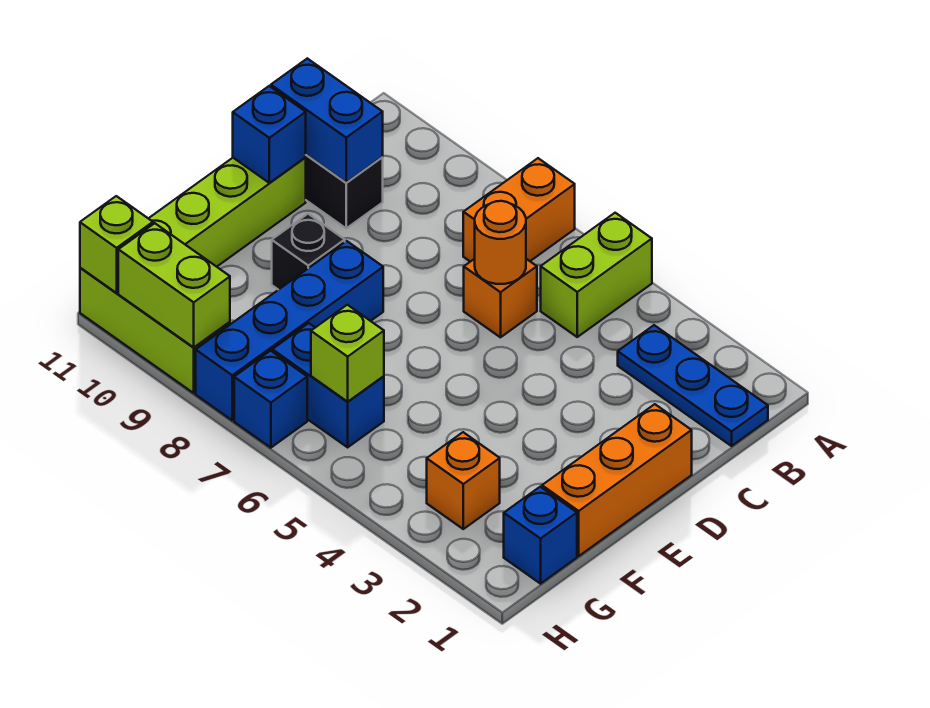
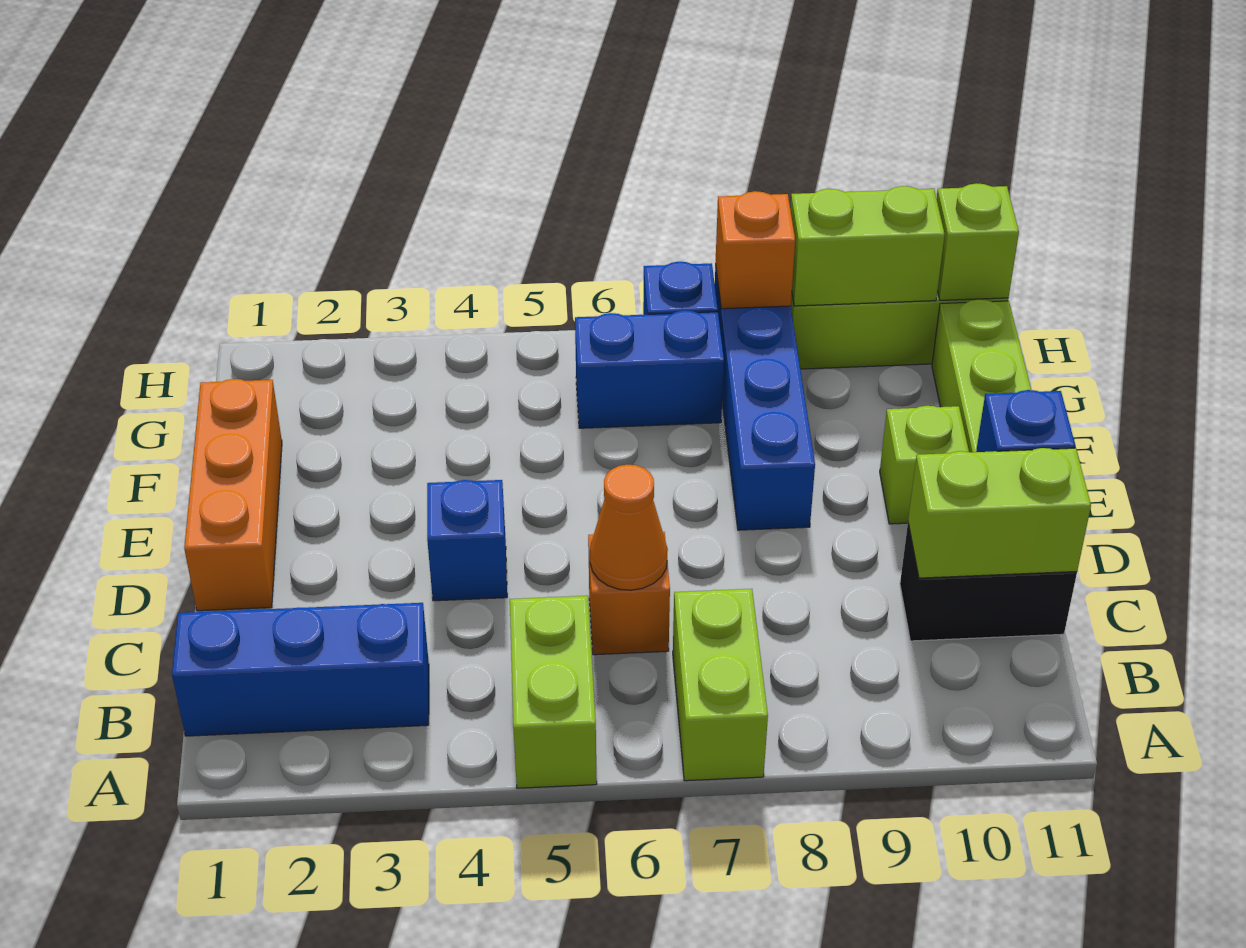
orange brick A7:B7 level 1 -> lime brick A7:B7 level 1
blue plate B1:B3 level 1 -> blue brick B1:B3 level 1
orange round brick C6 level 2 -> orange cone C6 level 2
blue brick C10:C11 level 2 -> lime brick C10:C11 level 2
black brick E9 level 1 -> none
blue brick G1 level 1 -> blue brick D4 level 1
orange brick G3 level 1 -> orange brick H8 level 2
lime brick G6 level 2 -> lime brick E10 level 1

